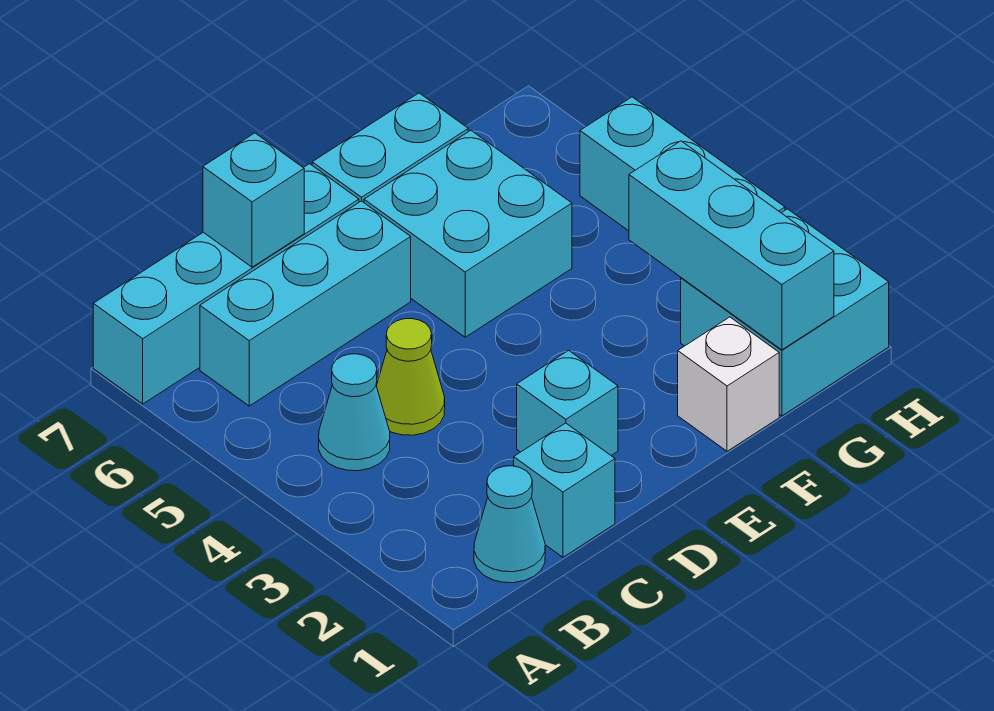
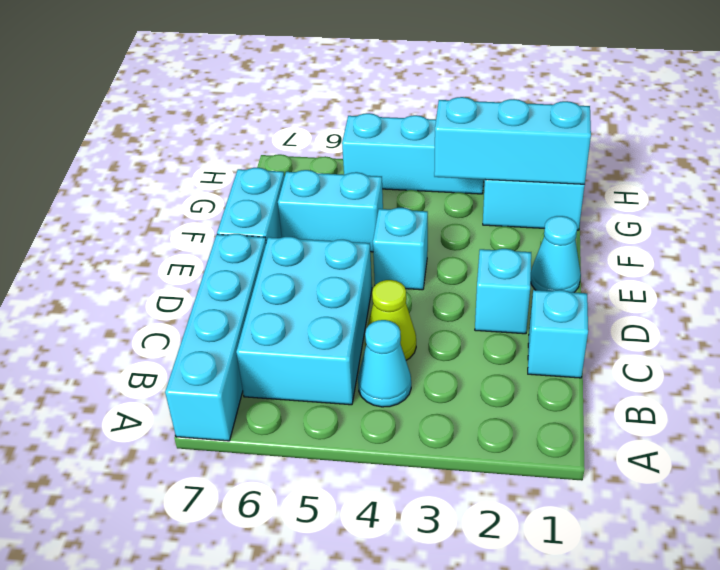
cyan cone B1 level 1 -> cyan cone E1 level 1
cyan brick B6:D6 level 1 -> cyan brick B5:D6 level 1
cyan brick C7 level 2 -> cyan brick E4 level 1
cyan brick E5:F6 level 1 -> cyan brick F5:F6 level 1
white brick F1 level 1 -> none

